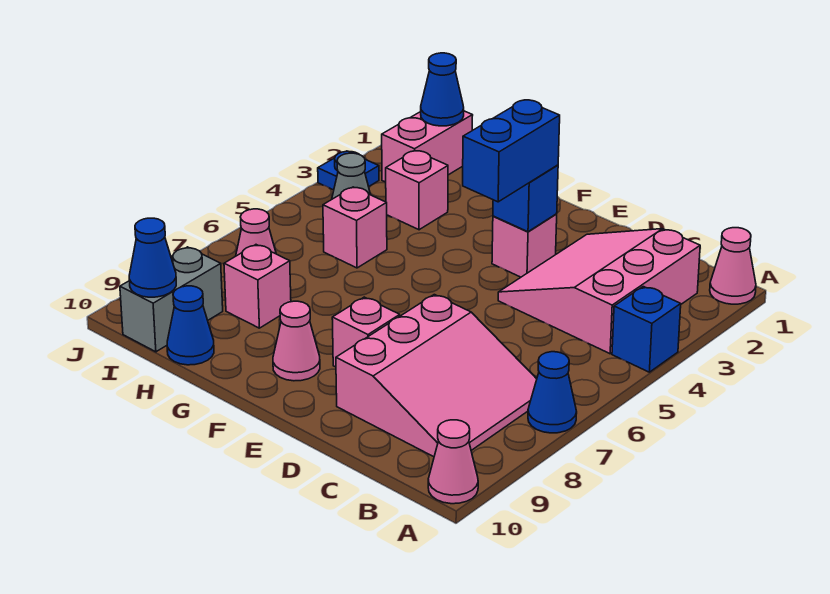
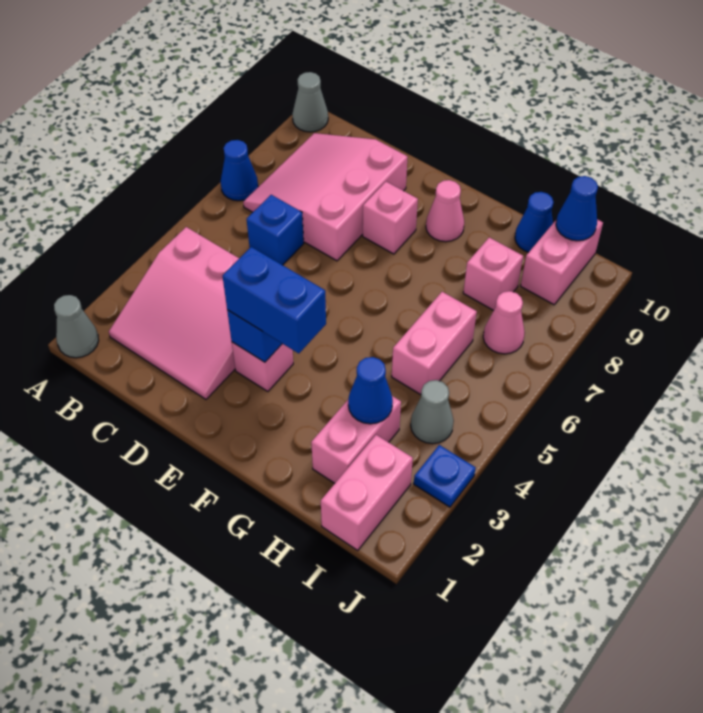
pink cone A1 level 1 -> grey cone A1 level 1
blue brick A4 level 1 -> blue brick C6 level 1
pink cone A10 level 1 -> grey cone A10 level 1
pink slope B2:D4 level 1 top B -> pink slope B2:D4 level 1 top 4
blue brick E3:E4 level 3 -> blue brick E3:F3 level 3
pink brick H3 level 1 -> pink brick H2:H3 level 1
pink brick H5 level 1 -> pink brick H5:H6 level 1
blue cone I1 level 2 -> blue cone H3 level 2
grey brick I9:I10 level 1 -> pink brick I9:I10 level 1

